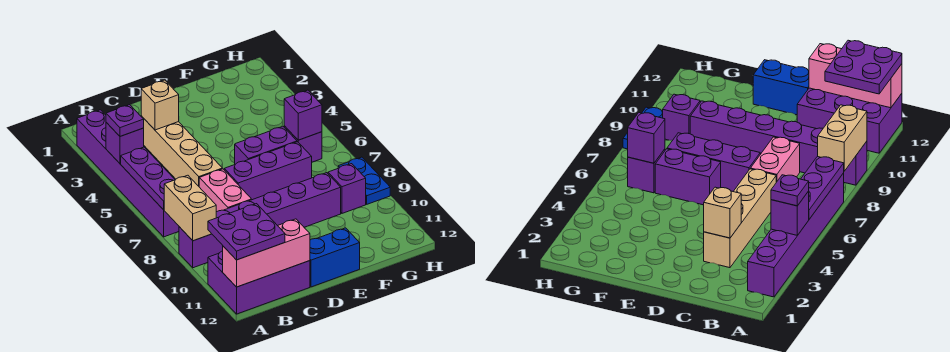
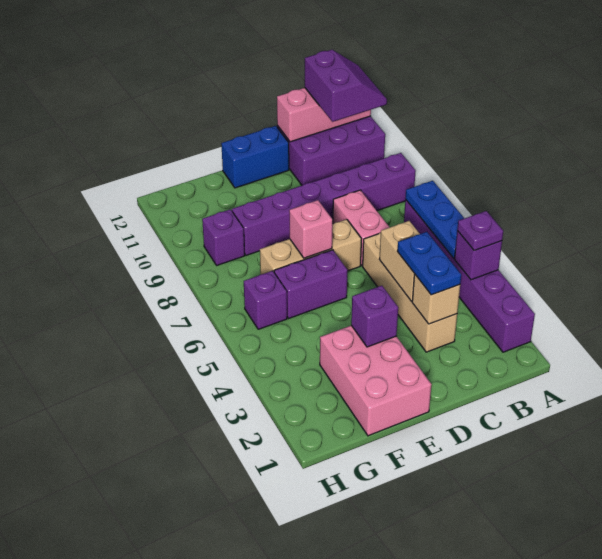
purple plate A5:A7 level 2 -> blue plate A5:A7 level 2
tan brick A8:A9 level 2 -> tan brick C4:C5 level 2
purple plate A11:B12 level 3 -> purple slope A11:B12 level 3 top B
purple brick D7:F7 level 1 -> tan brick D7:F7 level 1
none -> pink brick E1:F3 level 1
none -> pink brick E7 level 2
purple brick G6 level 2 -> purple brick E3 level 2
blue plate H8:H9 level 1 -> blue plate C3:C4 level 3

